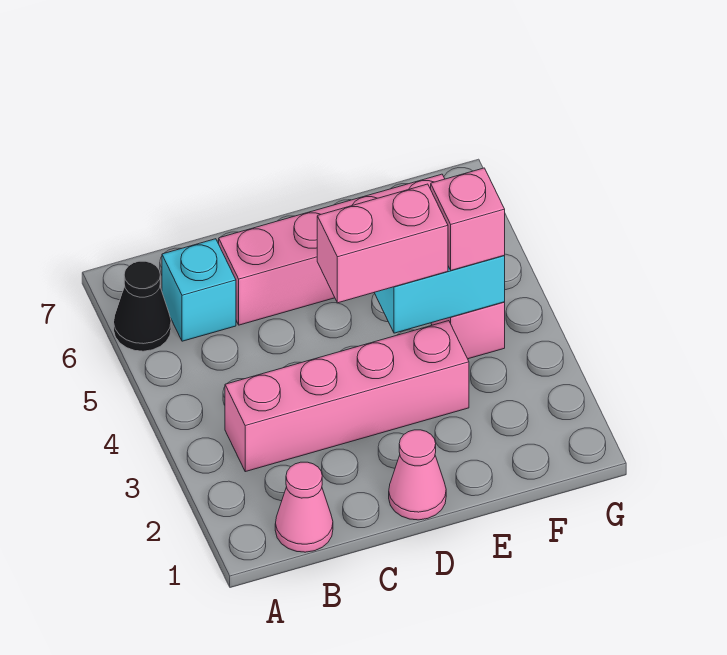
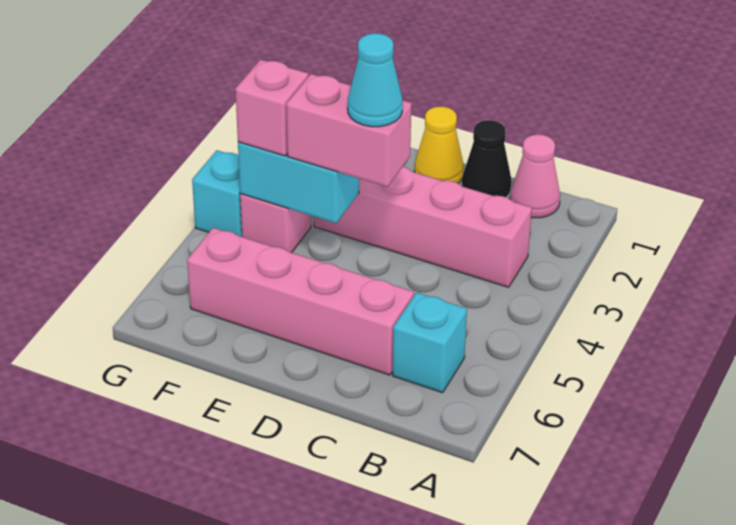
black cone A6 level 1 -> black cone C1 level 1
pink cone D1 level 1 -> yellow cone D1 level 1
none -> cyan cone D4 level 4
none -> cyan brick G4 level 1

